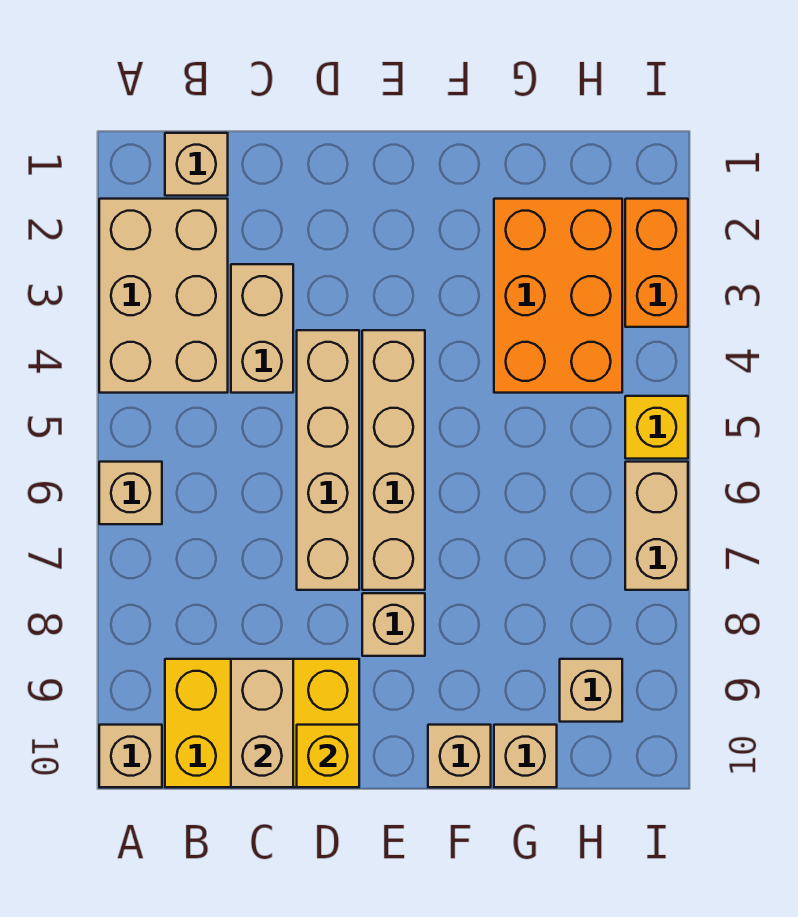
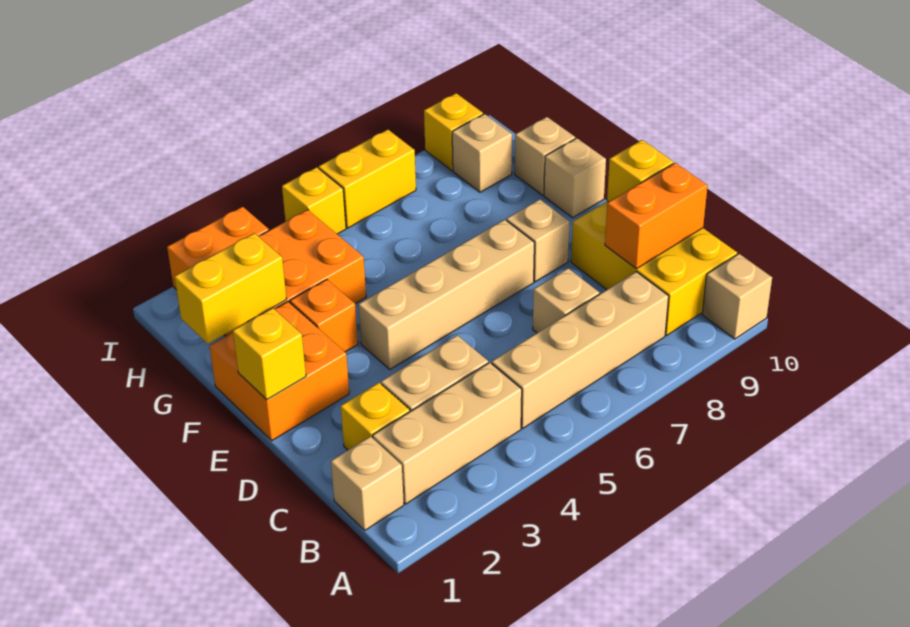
tan brick A2:B4 level 1 -> tan brick B2:B4 level 1
tan brick A6 level 1 -> tan brick C7 level 1
none -> yellow brick C2 level 1
tan brick C9:C10 level 2 -> orange brick C9:C10 level 2
tan brick D4:D7 level 1 -> tan brick B5:B8 level 1
none -> orange brick E1:F2 level 1
none -> yellow brick E1 level 2
none -> orange brick F3 level 1
none -> yellow brick G1:G2 level 2
tan brick I6:I7 level 1 -> yellow brick I6:I7 level 1
none -> yellow brick I9 level 1

